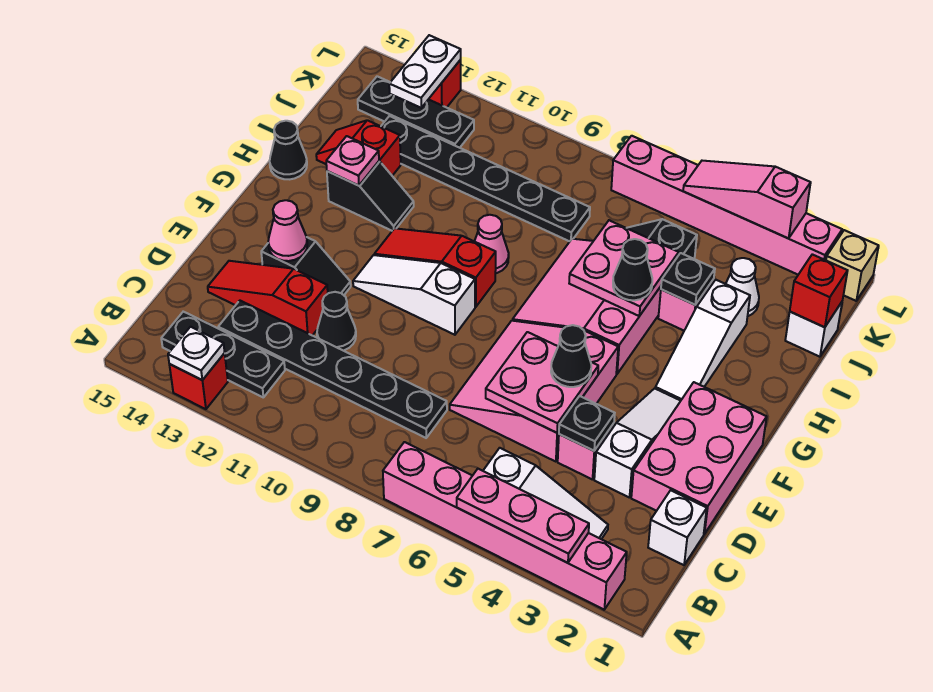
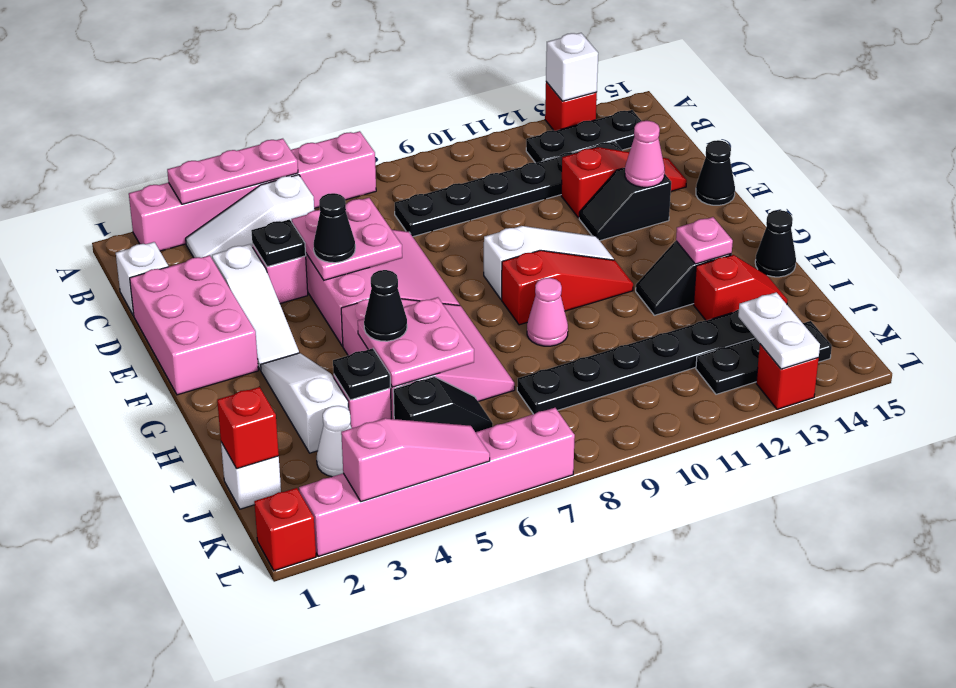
white plate A13 level 2 -> white brick A13 level 2
black cone D11 level 1 -> black cone E15 level 1
tan brick L1 level 1 -> red brick L1 level 1

